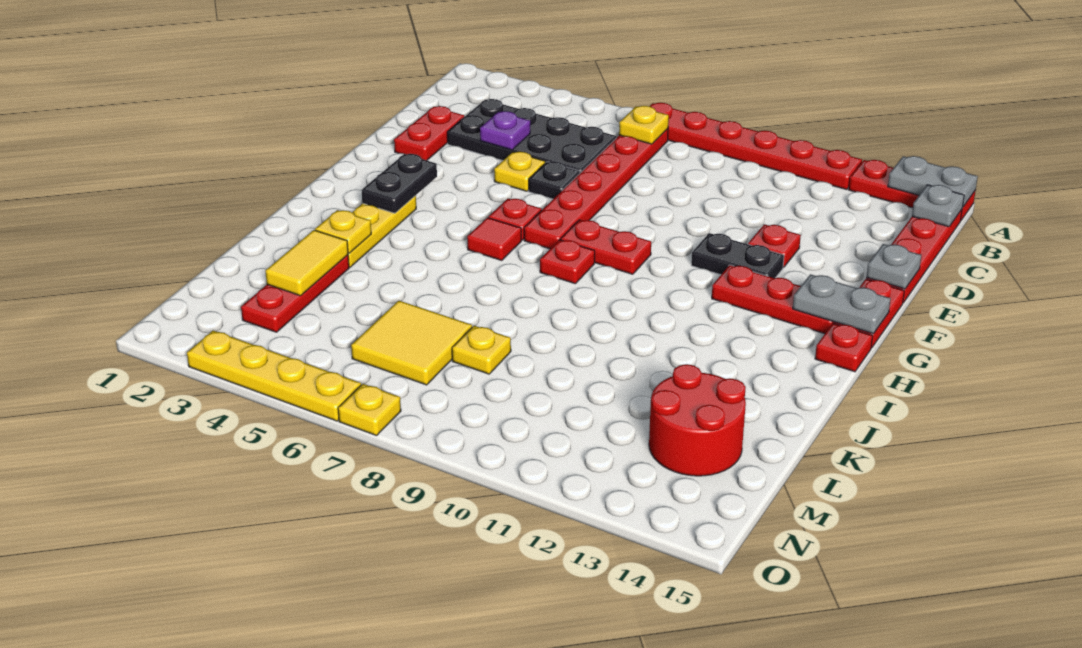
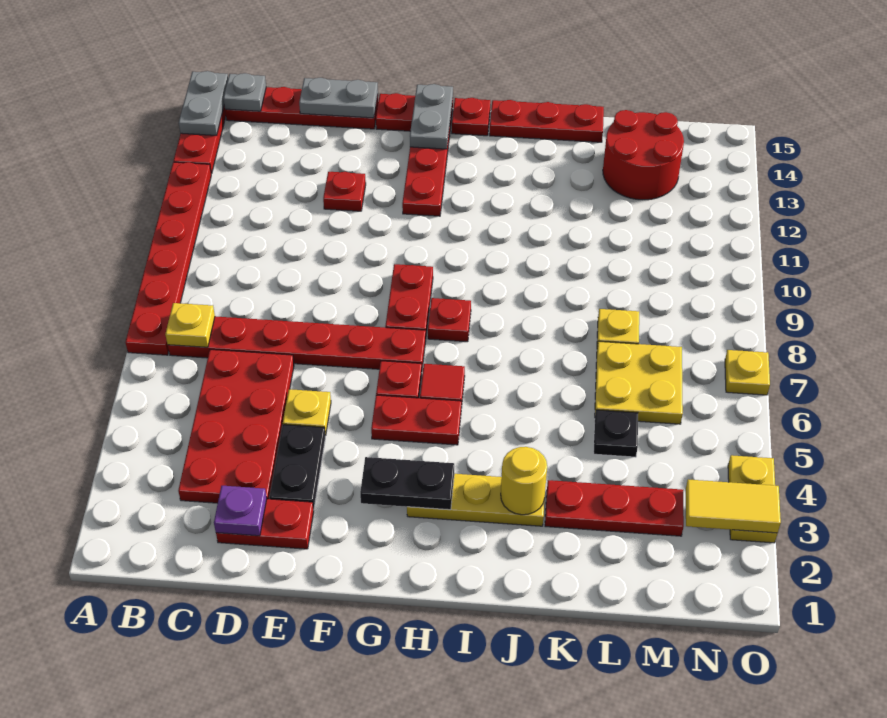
black plate C3:D6 level 1 -> red plate C3:D6 level 1
purple plate D4 level 2 -> purple plate D2 level 2
black plate E6 level 1 -> black plate L5 level 1
grey plate E15 level 2 -> grey plate D15:E15 level 2
black plate F11:F12 level 1 -> black plate E3:E4 level 1
none -> red plate G5:H5 level 1
none -> red plate I15:K15 level 1
yellow plate J3 level 2 -> yellow round brick J3 level 2
yellow tile K3:L3 level 2 -> yellow tile N3:O3 level 2
yellow tile L6:M7 level 1 -> yellow plate L6:M7 level 1
yellow plate O3:O6 level 1 -> yellow plate O3:O4 level 1

